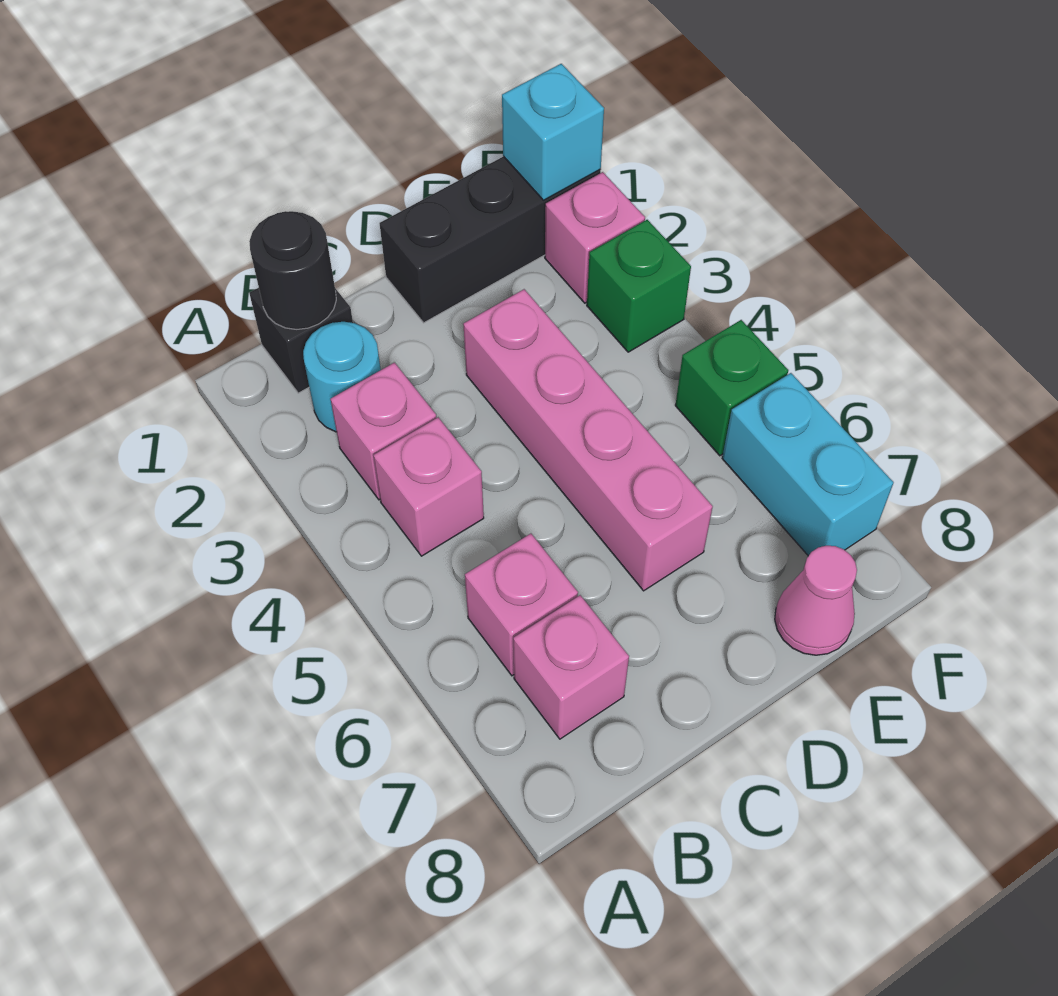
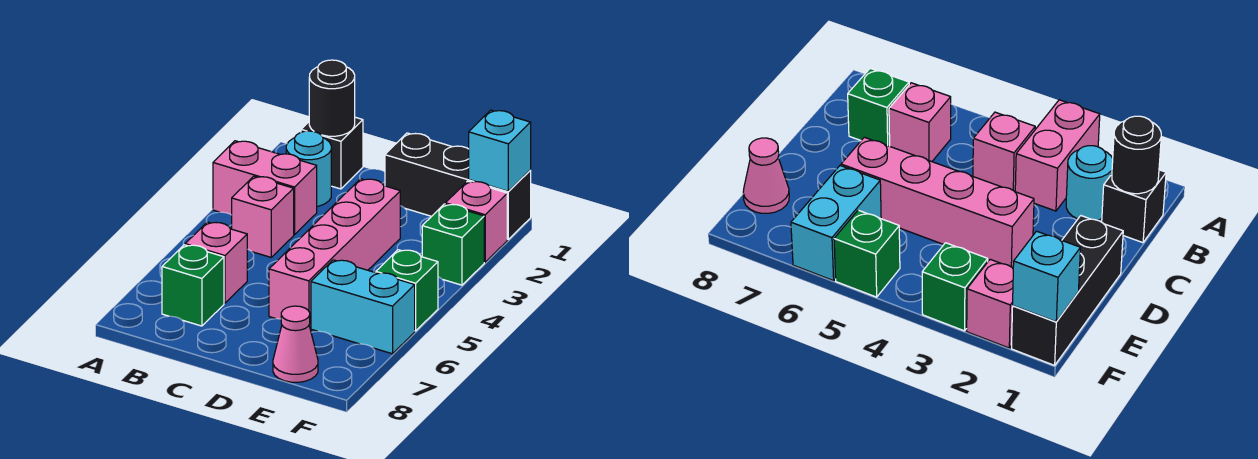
pink brick B3 level 1 -> pink brick A3:B3 level 1
pink brick B7 level 1 -> green brick B7 level 1
cyan brick F6:F7 level 1 -> cyan brick E6:F6 level 1

